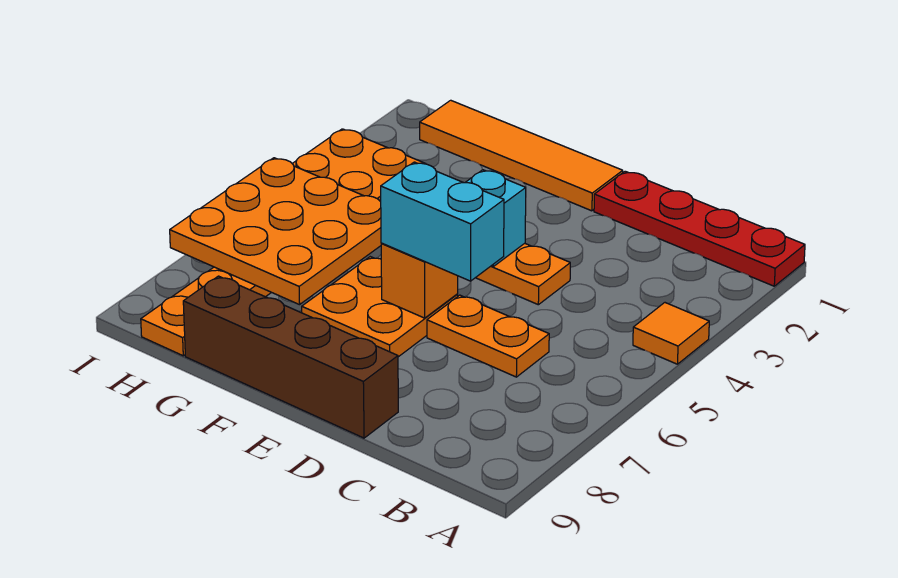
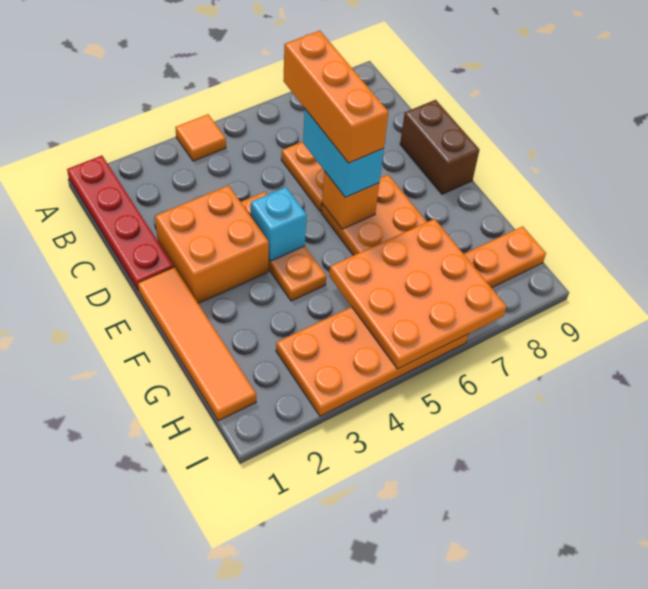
none -> orange brick C6:E6 level 4
none -> orange brick D2:E3 level 1
brown brick D9:G9 level 1 -> brown brick D9:E9 level 1

